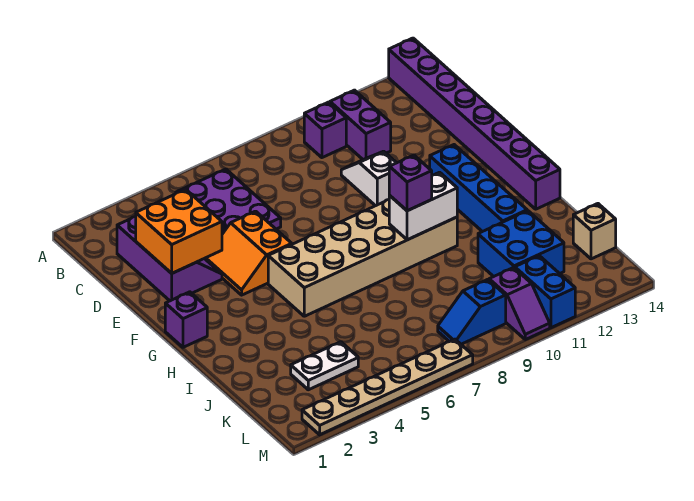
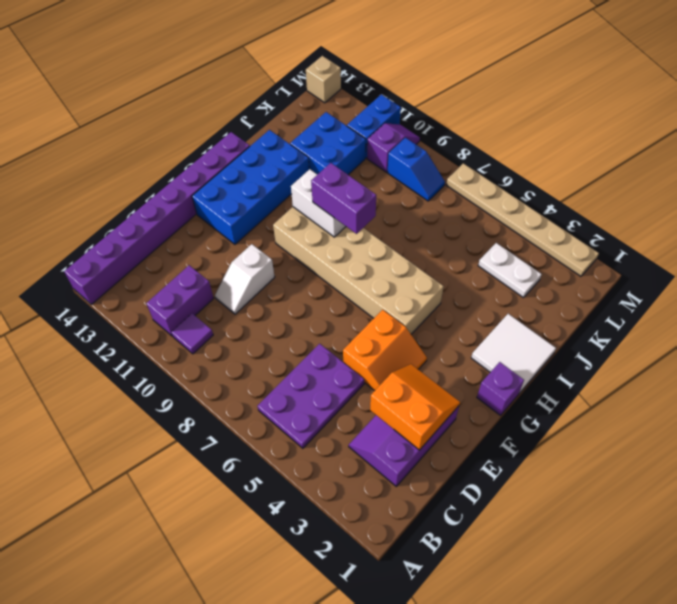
purple brick B10 level 1 -> purple tile B10 level 1
orange brick D2:E3 level 2 -> orange slope D2:E3 level 2 top D
blue brick F12:I12 level 1 -> blue brick F12:I13 level 1
none -> white tile H1:I2 level 1
purple brick H9 level 3 -> purple brick H8:H9 level 3
tan brick K14 level 1 -> tan brick M14 level 1

